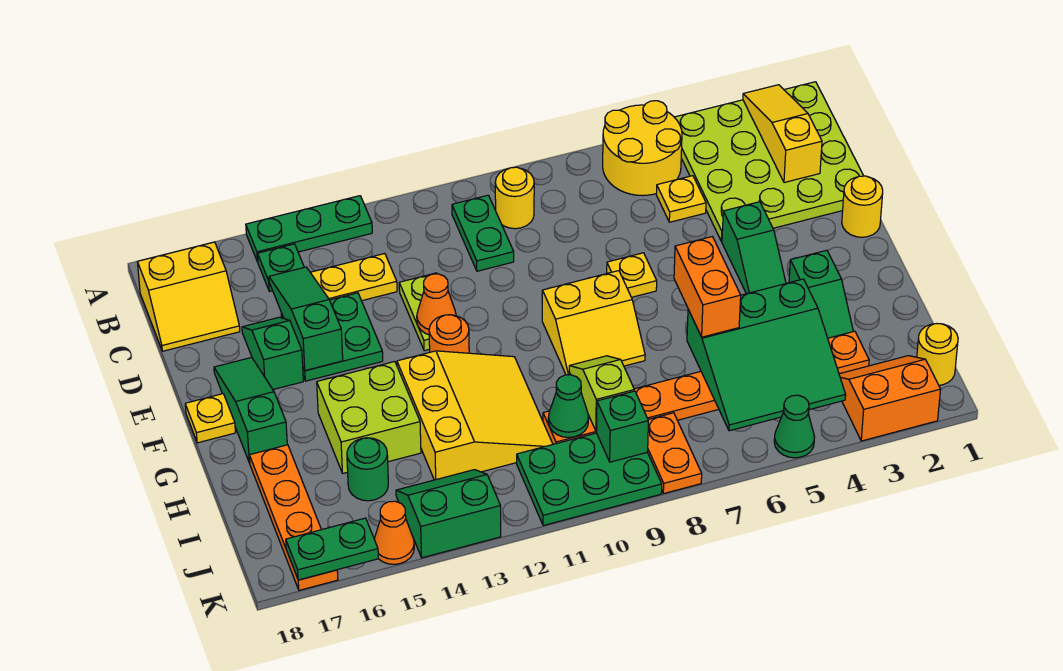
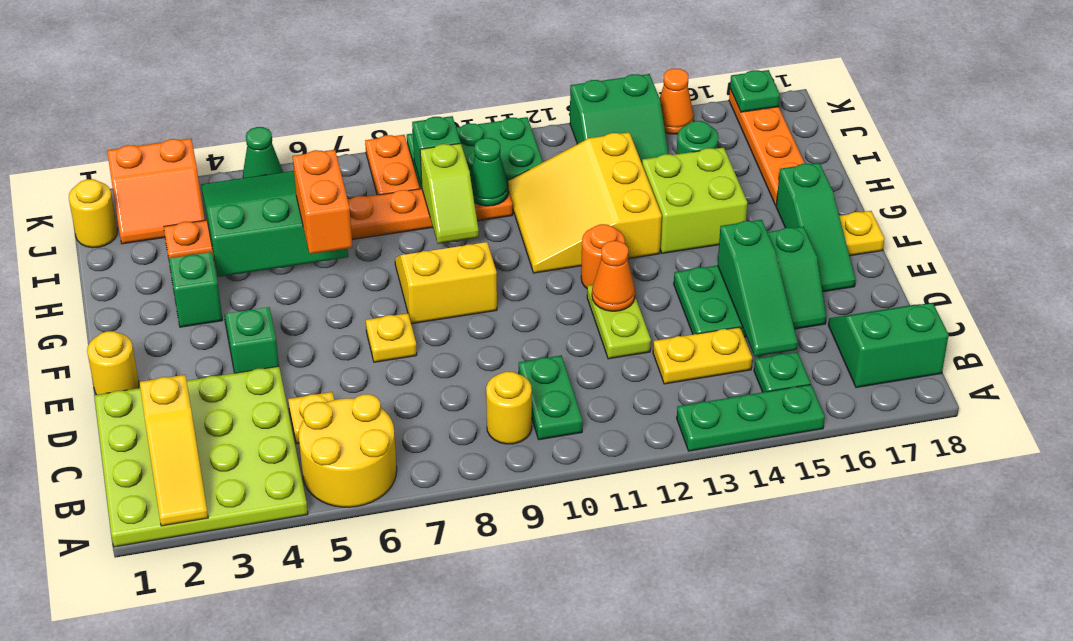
yellow slope B17:C18 level 1 top B -> green slope B17:C18 level 1 top B
green plate K16:K17 level 2 -> green plate K17 level 2

